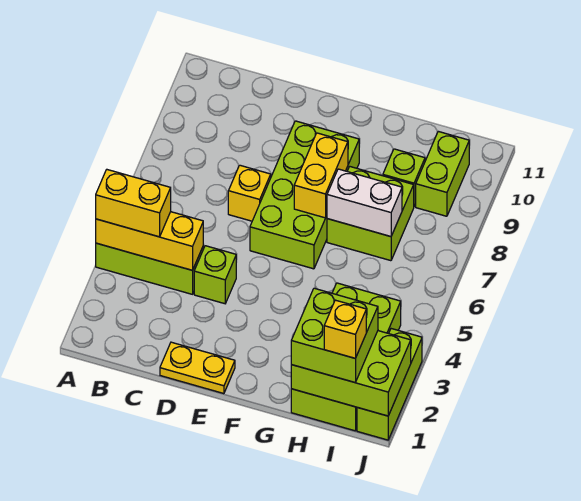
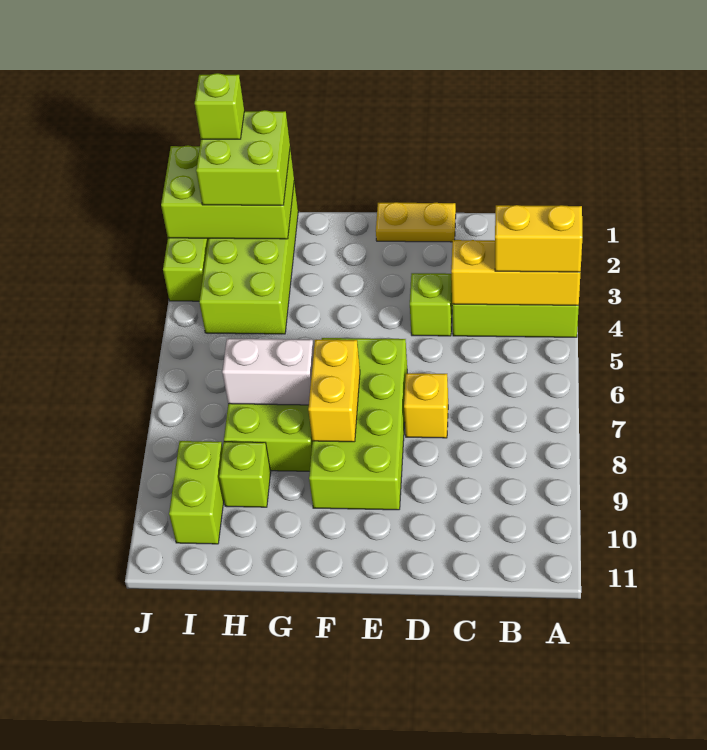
yellow brick I1 level 4 -> lime brick I1 level 4

